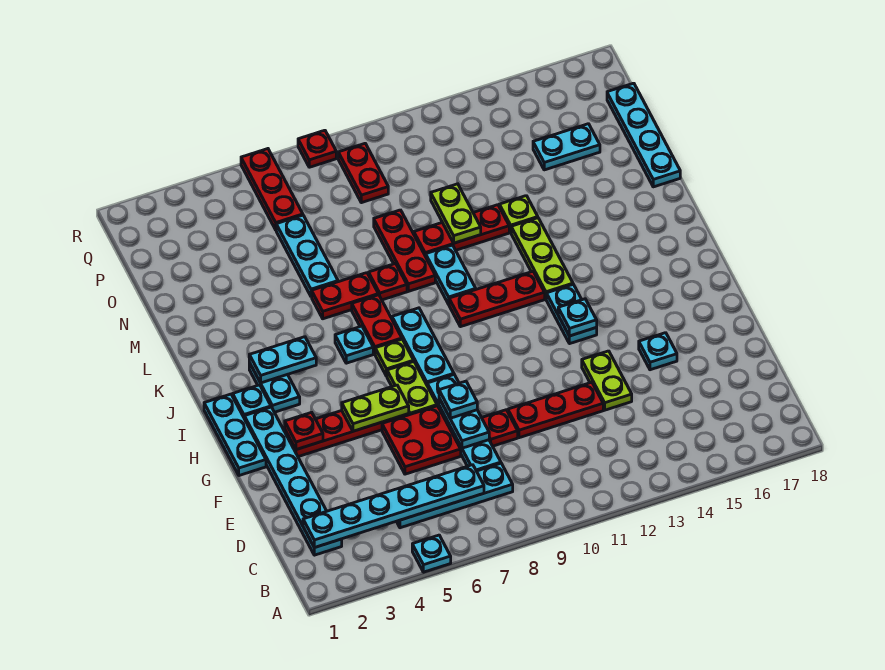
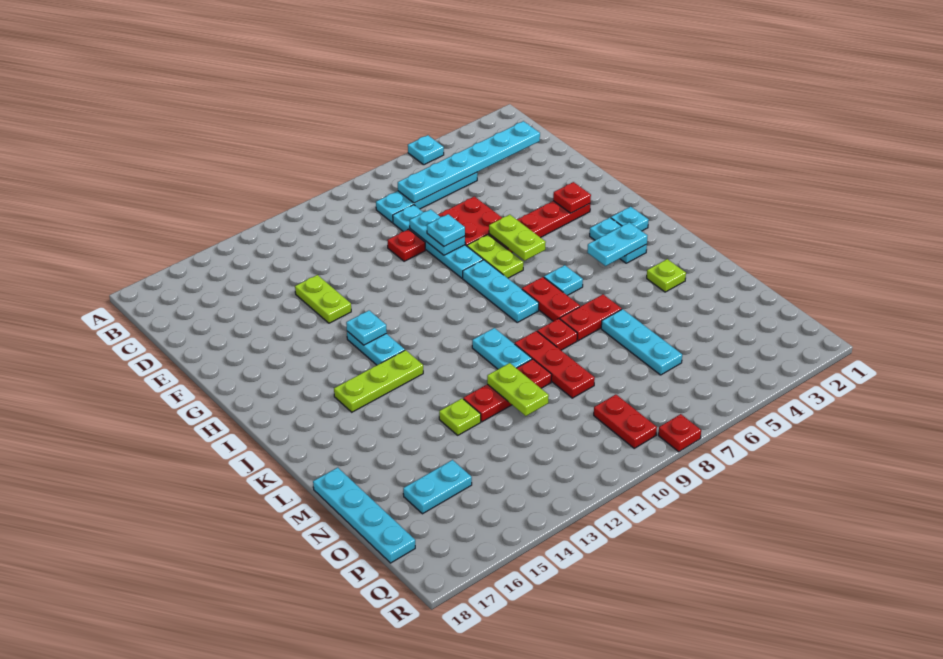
cyan plate C2:H2 level 1 -> none
red plate E10:E12 level 1 -> none
cyan plate F15 level 1 -> none
cyan plate G1:I1 level 1 -> none
lime plate G5:G6 level 2 -> lime plate G6:H6 level 2
lime plate I7 level 1 -> lime plate L3 level 1
red plate J10:J12 level 1 -> none
lime plate J13:L13 level 1 -> lime plate J13:J15 level 1
red plate P6:R6 level 1 -> none

